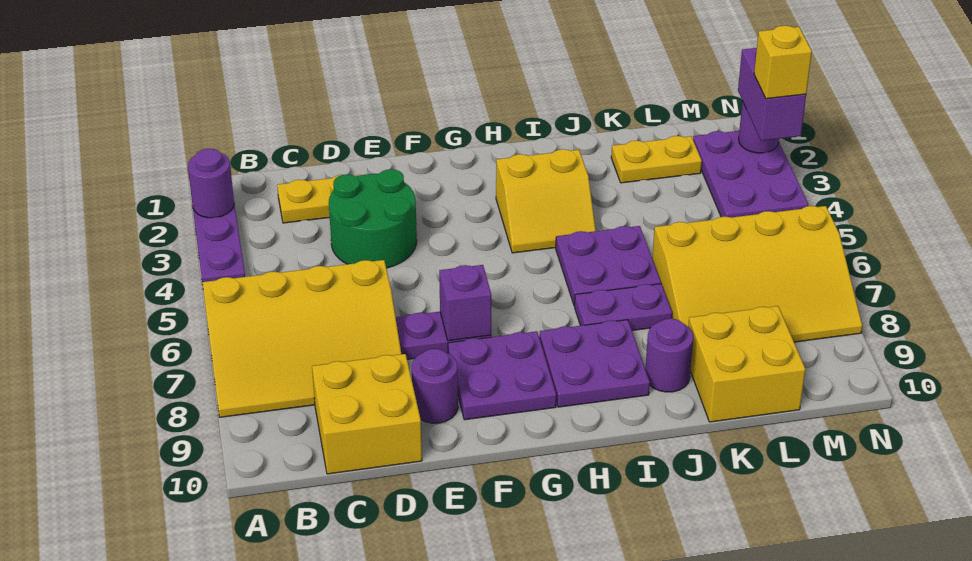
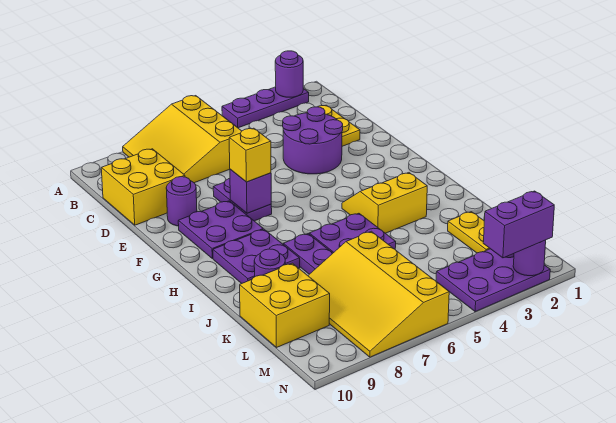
yellow slope A6:D8 level 1 top 6 -> yellow slope A6:C8 level 1 top 6
green round brick D3:E4 level 1 -> purple round brick D3:E4 level 1
yellow slope H3:I4 level 1 top 3 -> yellow slope H3:I4 level 1 top I
yellow brick N3 level 4 -> yellow brick F7 level 3

